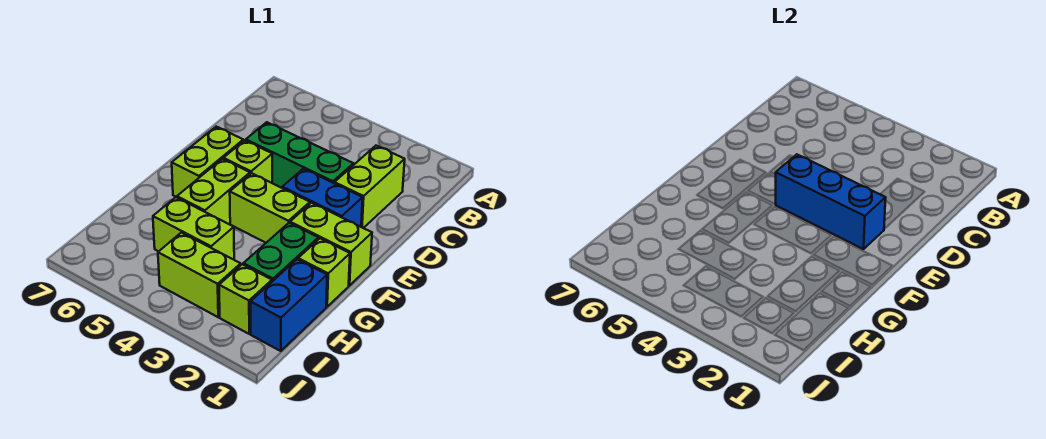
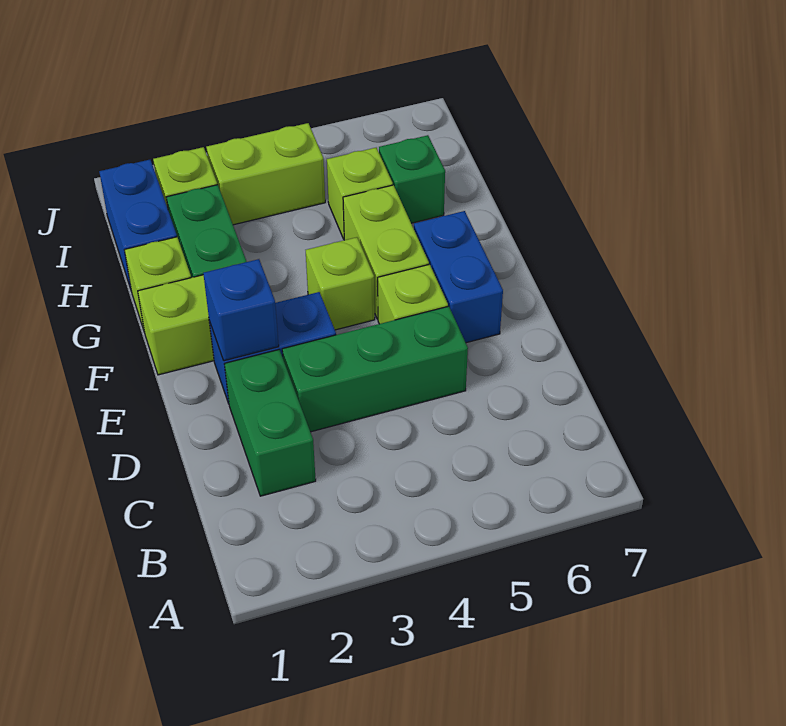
lime brick C2:D2 level 1 -> green brick C2:D2 level 1
blue brick E2:E4 level 2 -> blue brick E2 level 2
lime brick E6:F6 level 1 -> blue brick E6:F6 level 1
lime brick F3:F4 level 1 -> lime brick F4 level 1
lime brick H4:H5 level 1 -> lime brick H5 level 1
none -> green brick H6 level 1

